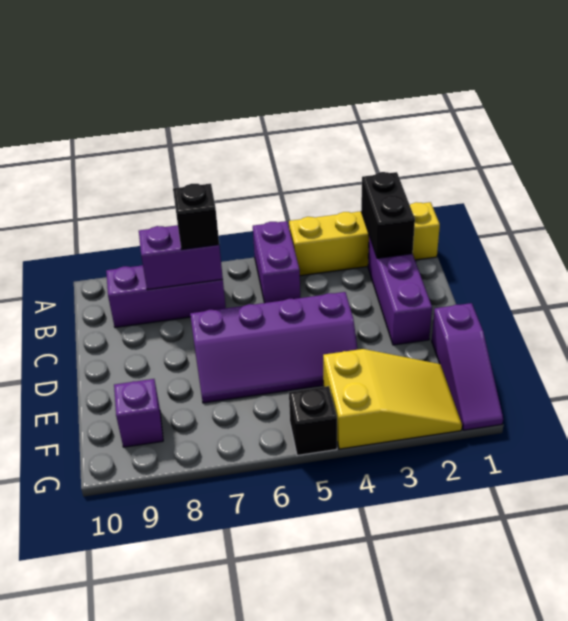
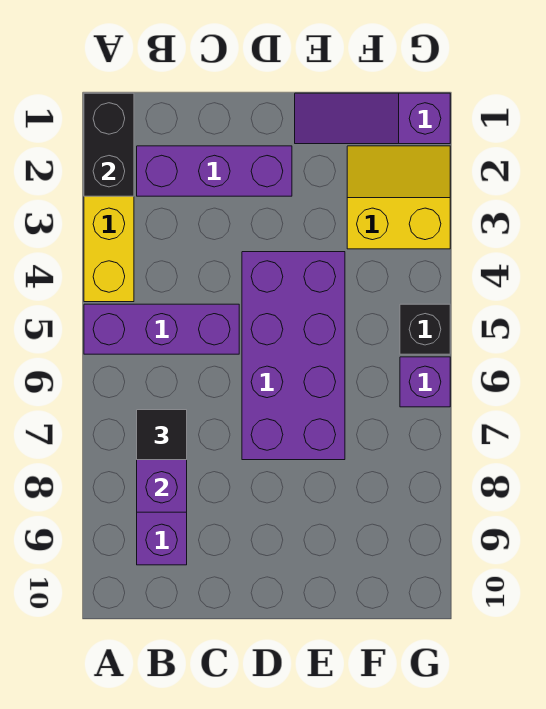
black brick A2:B2 level 2 -> black brick A1:A2 level 2
purple brick A5:B5 level 1 -> purple brick A5:C5 level 1
black brick B7 level 3 -> black tile B7 level 3
purple slope D4:E7 level 1 top D -> purple brick D4:E7 level 1
purple slope E1:G1 level 1 top E -> purple slope E1:G1 level 1 top G
yellow slope F2:G4 level 1 top 4 -> yellow slope F2:G3 level 1 top 3
purple brick F9 level 1 -> purple brick G6 level 1

